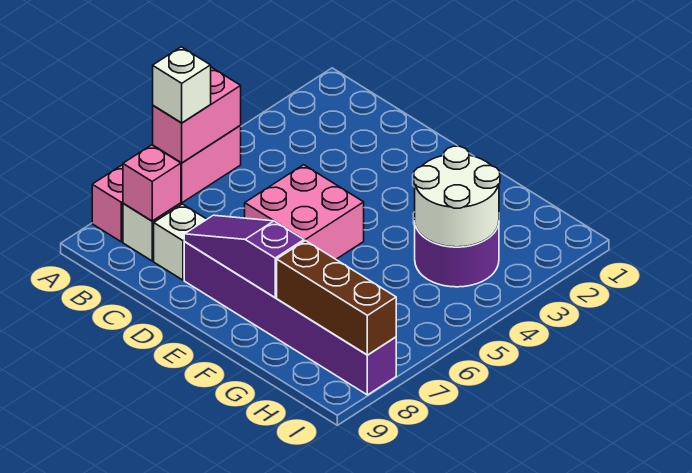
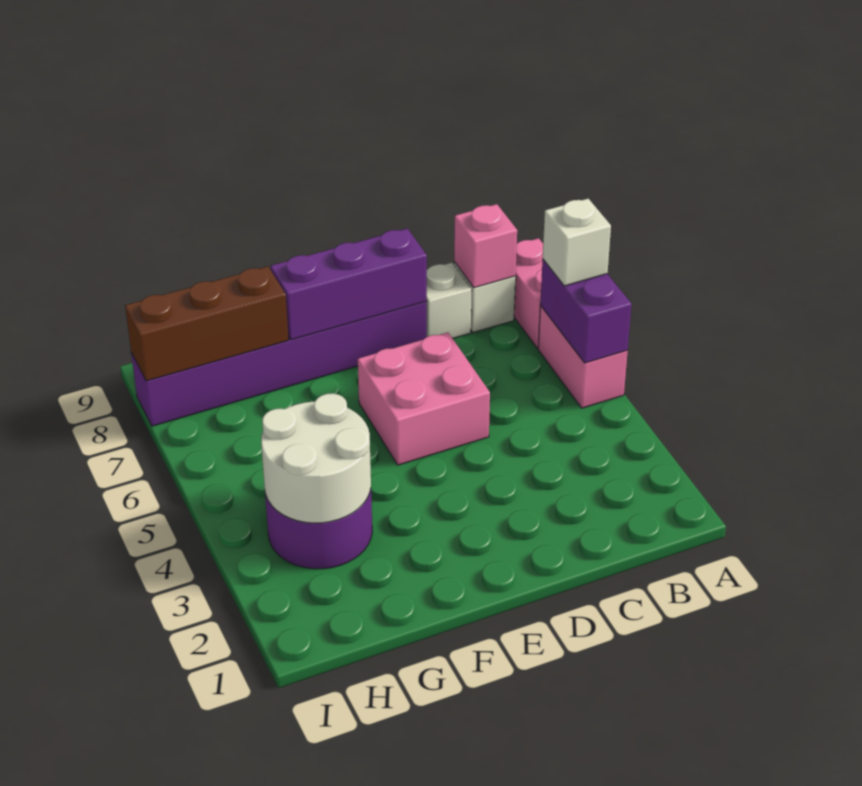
pink brick A5:A6 level 2 -> purple brick A5:A6 level 2
purple slope D8:F8 level 2 top F -> purple brick D8:F8 level 2

